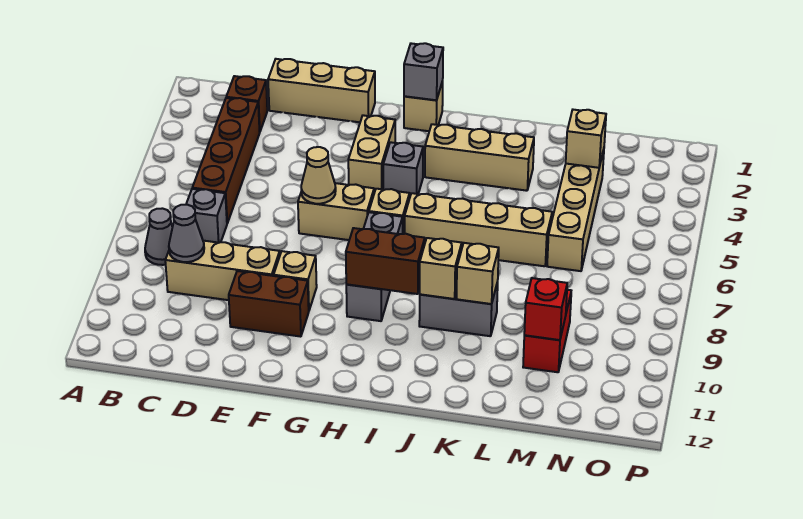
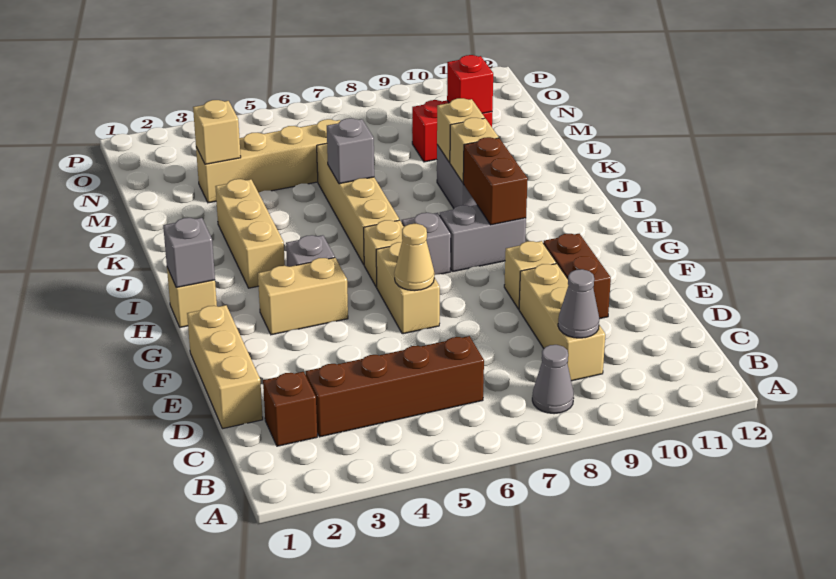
grey brick C7 level 1 -> grey brick K6 level 2

